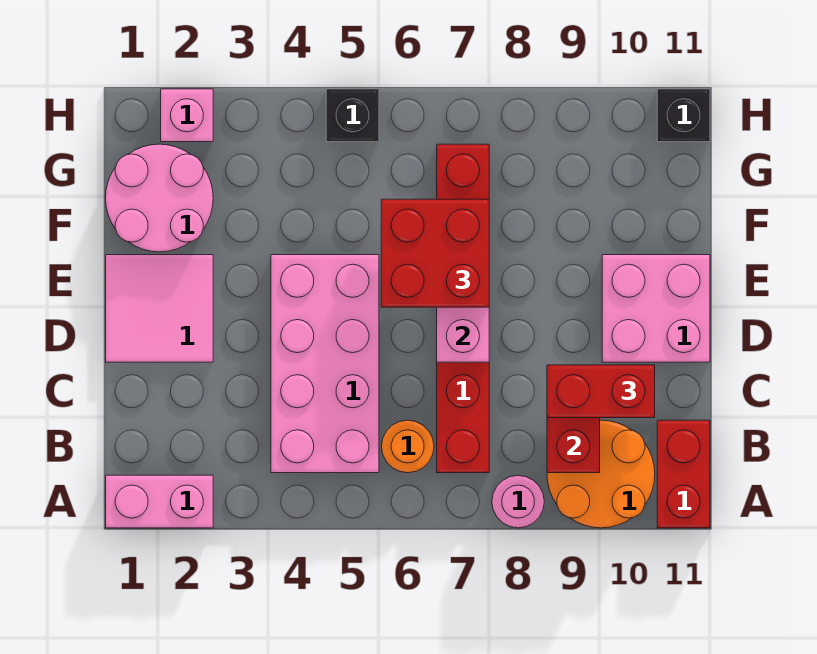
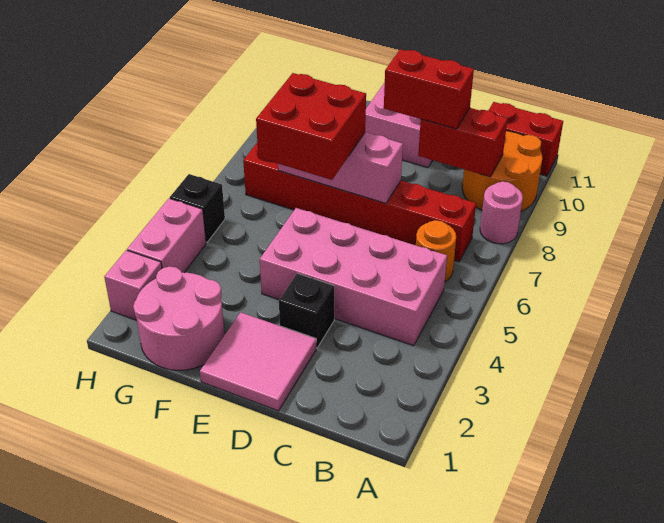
pink brick A1:A2 level 1 -> pink brick H3:H4 level 1
red brick C9:C10 level 3 -> red brick C9:D9 level 3
black brick H11 level 1 -> black brick D3 level 1

